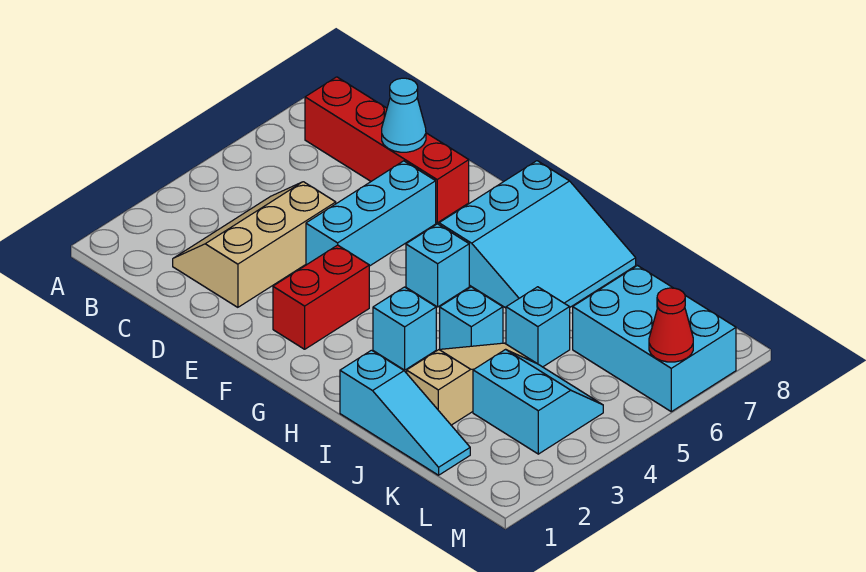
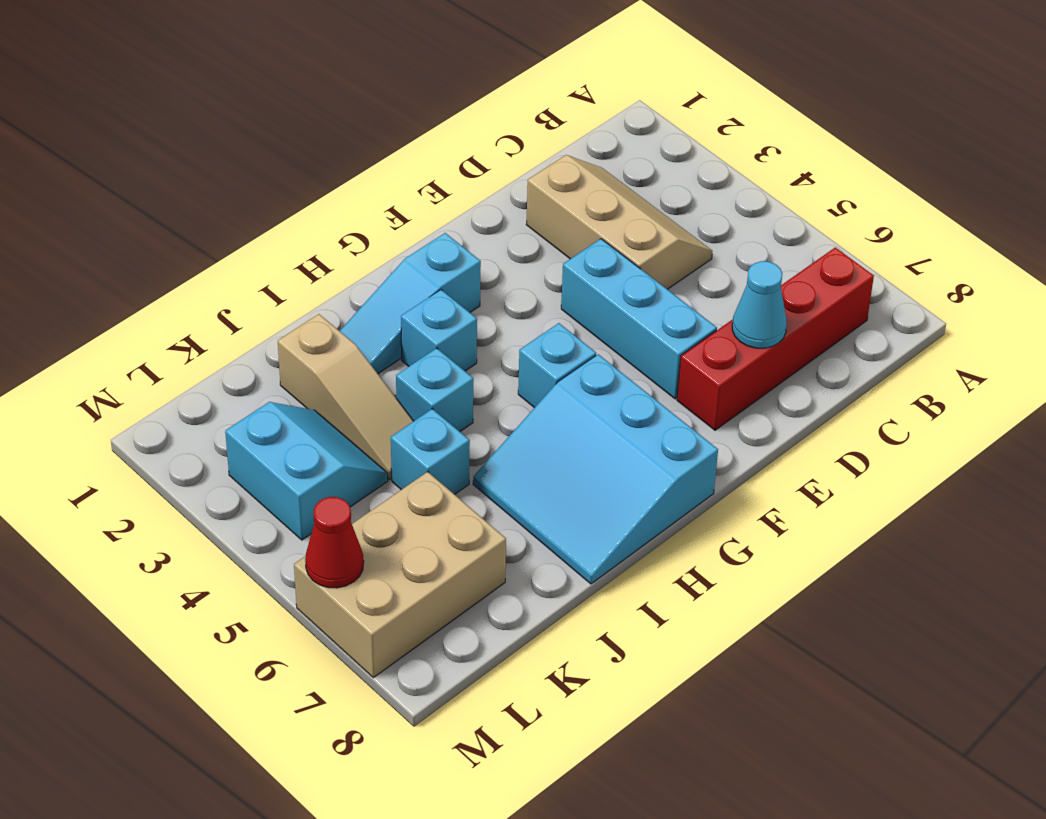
red brick F2:F3 level 1 -> none
cyan slope I1:K1 level 1 top I -> cyan slope G2:I2 level 1 top G
cyan slope K3:L4 level 1 top 3 -> cyan slope K3:L4 level 1 top L
cyan brick K6:M7 level 1 -> tan brick K6:M7 level 1

